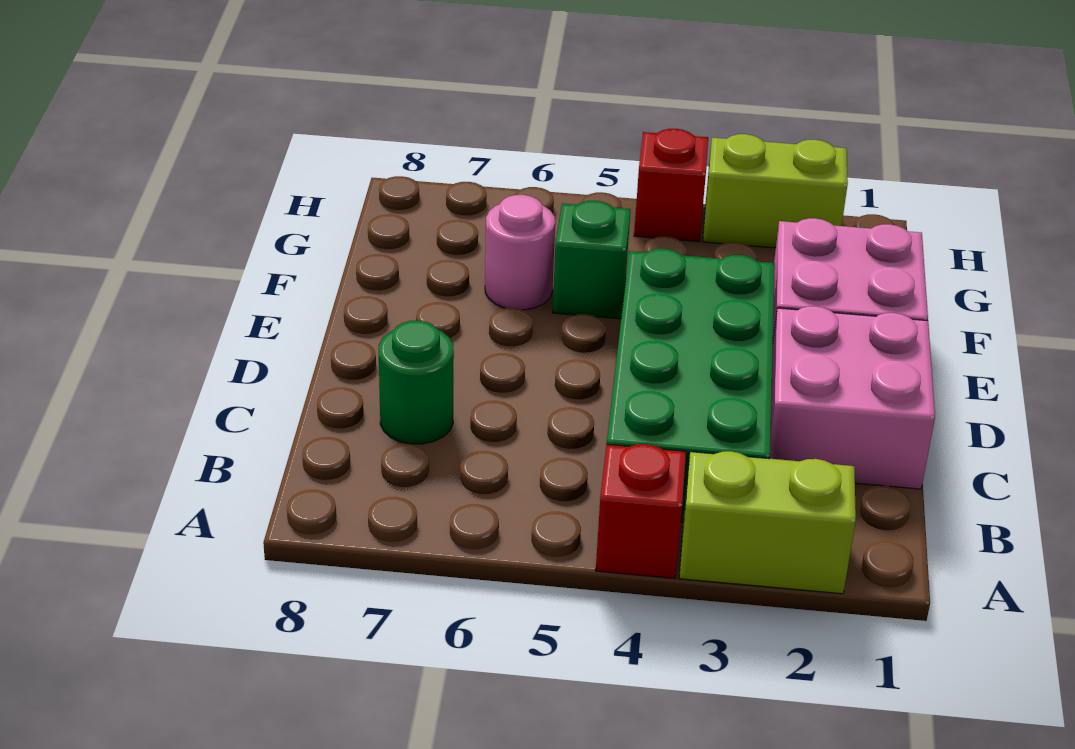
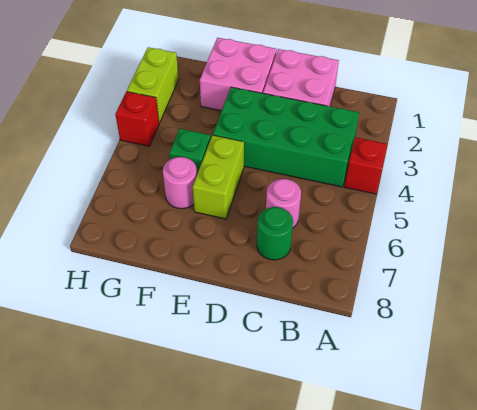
lime brick A2:A3 level 1 -> lime brick E5:E6 level 1
none -> pink round brick C6 level 1

